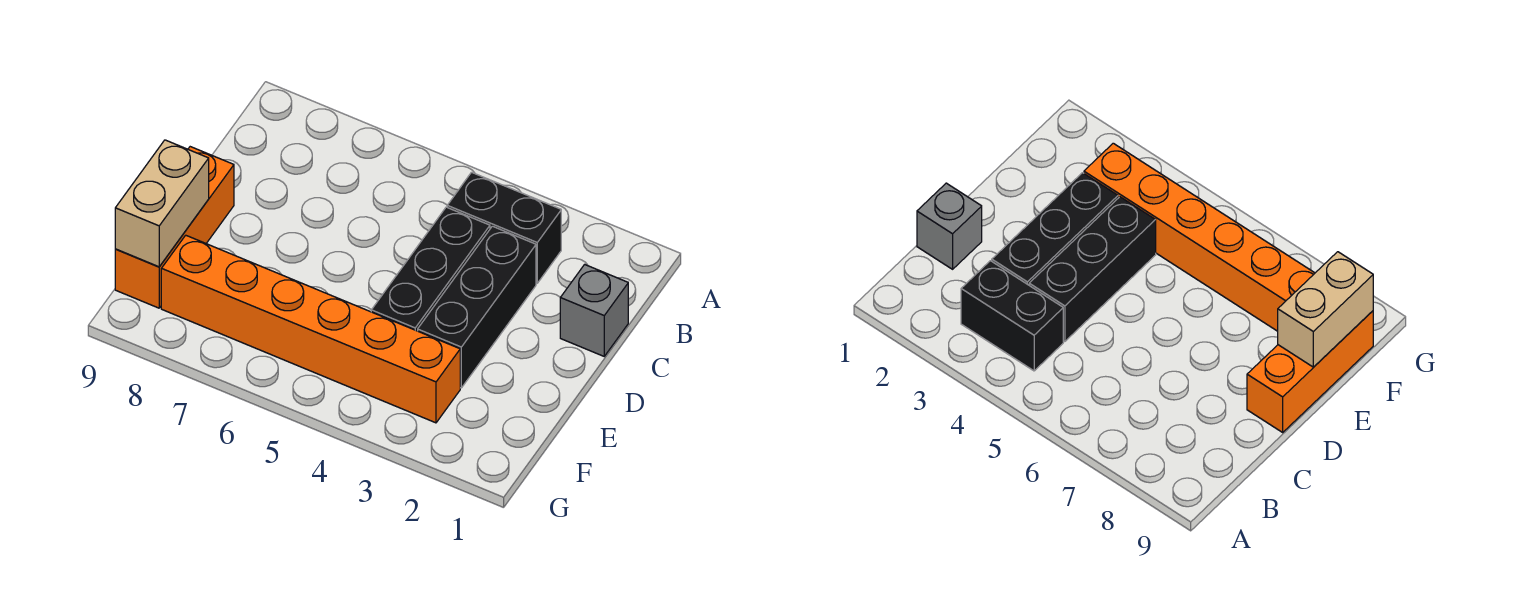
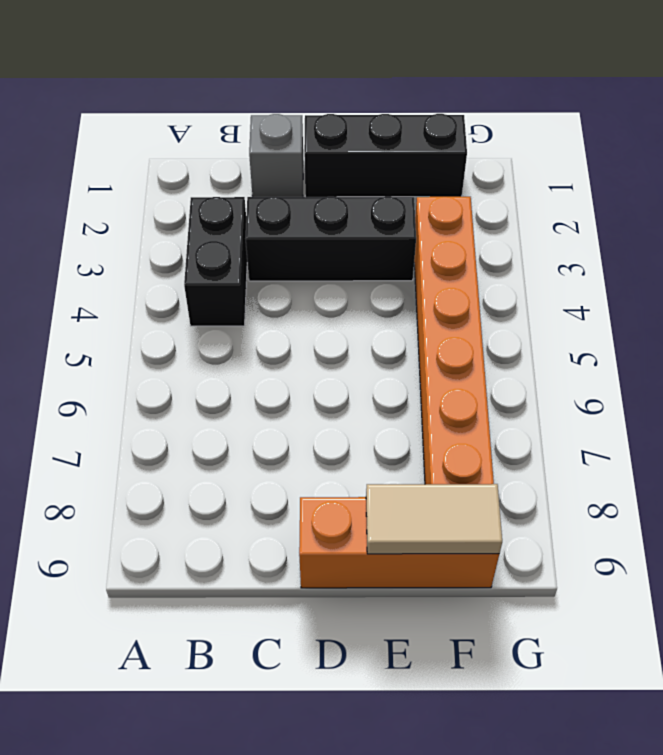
black brick C4:E4 level 1 -> black brick D1:F1 level 1
tan brick E9:F9 level 2 -> tan tile E9:F9 level 2

